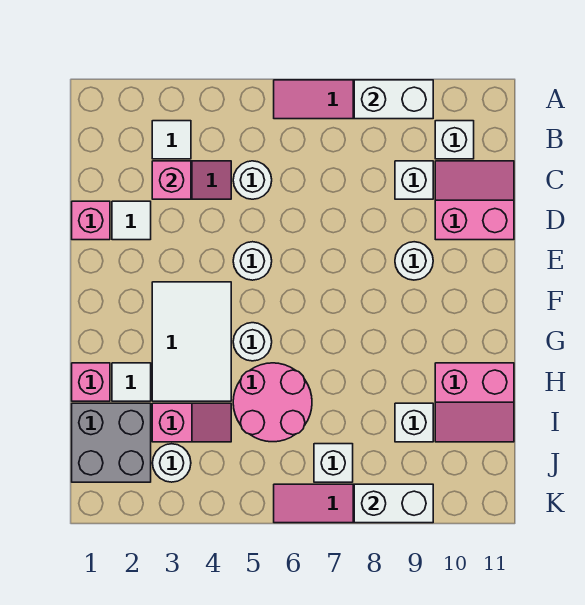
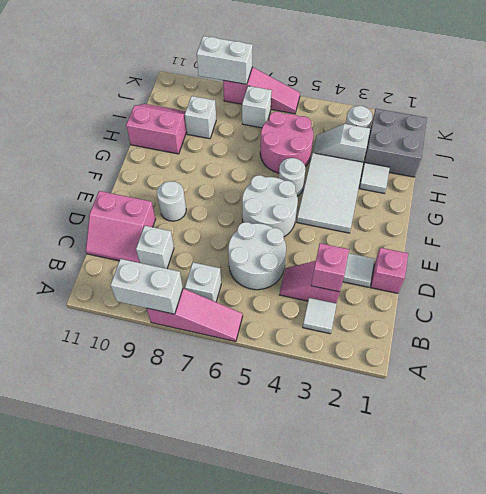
white brick B10 level 1 -> white brick B7 level 1
white round brick C5 level 1 -> white round brick C5:D6 level 1
white round brick E5 level 1 -> white round brick E5:F6 level 1
pink brick H1 level 1 -> none
pink slope I3:I4 level 1 top 3 -> white slope I3:I4 level 1 top 3

